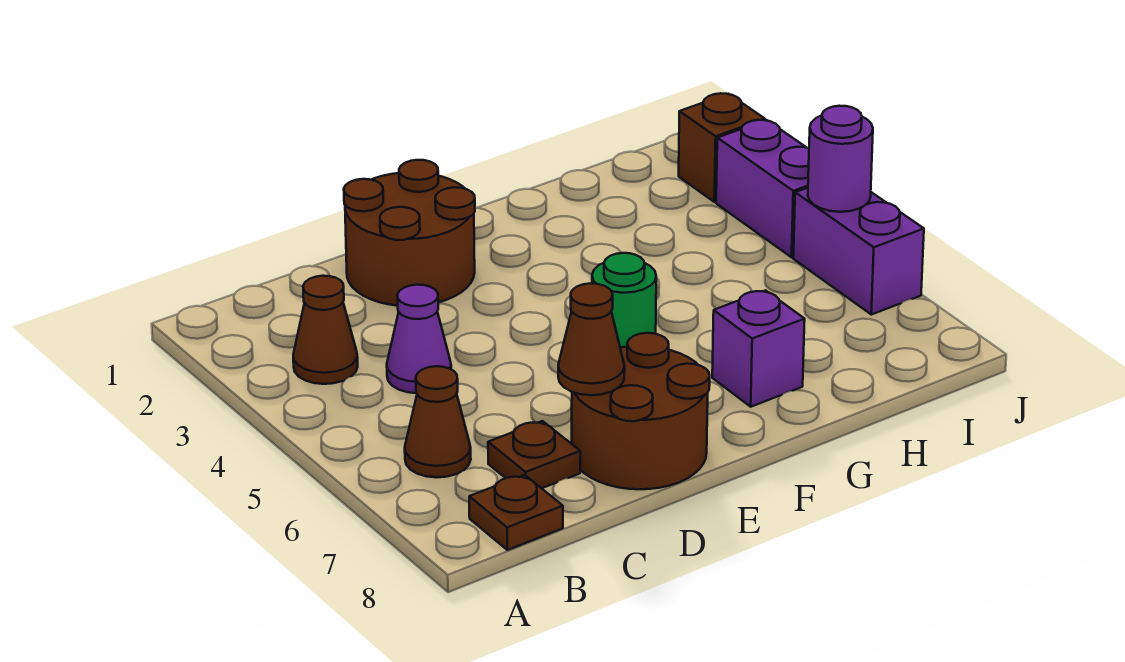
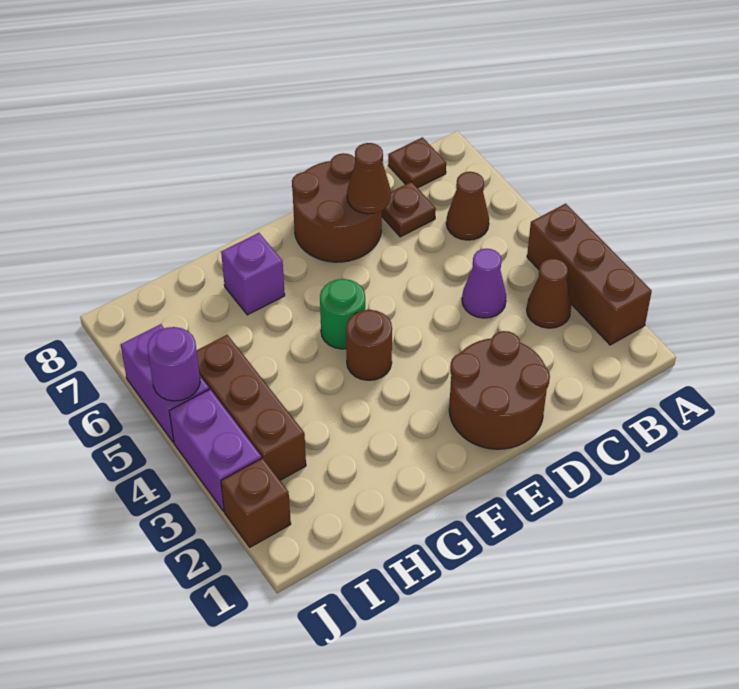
none -> brown brick A2:A4 level 1
none -> brown round brick F4 level 1
none -> brown brick I3:I5 level 1

